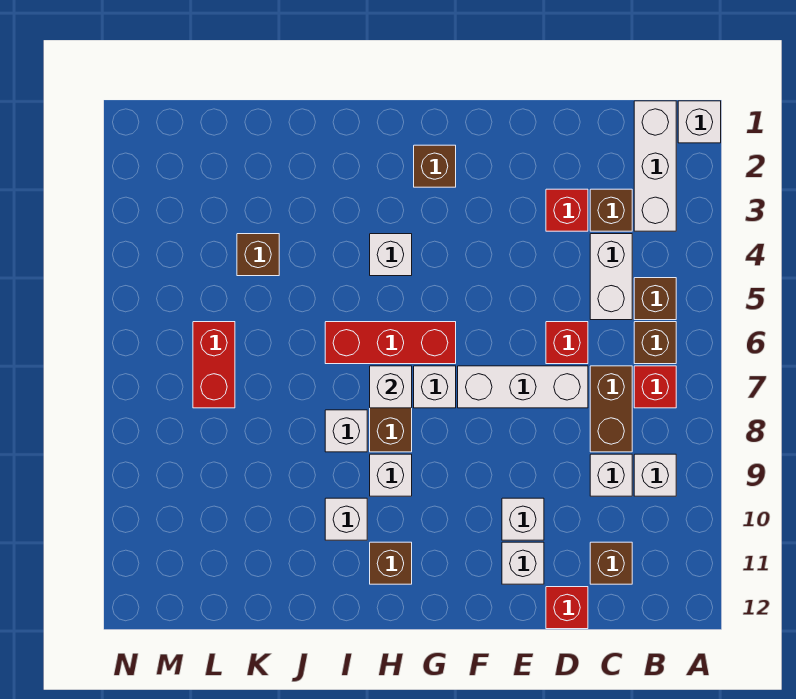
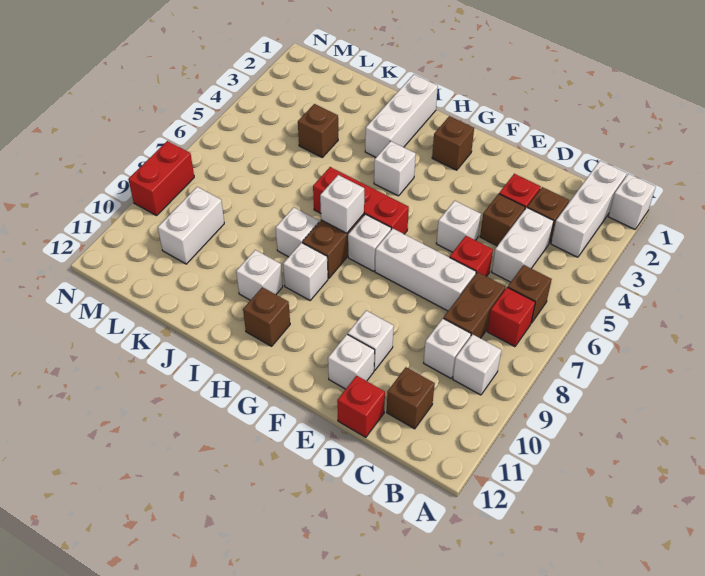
brown brick B5 level 1 -> brown brick D4 level 1
none -> white brick E5 level 1
none -> white brick I1:I3 level 1
red brick L6:L7 level 1 -> red brick N8:N9 level 1
none -> white brick L9:L10 level 1

